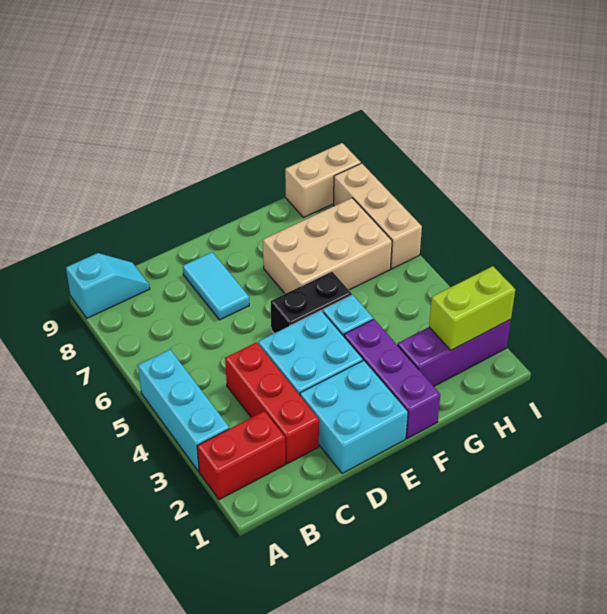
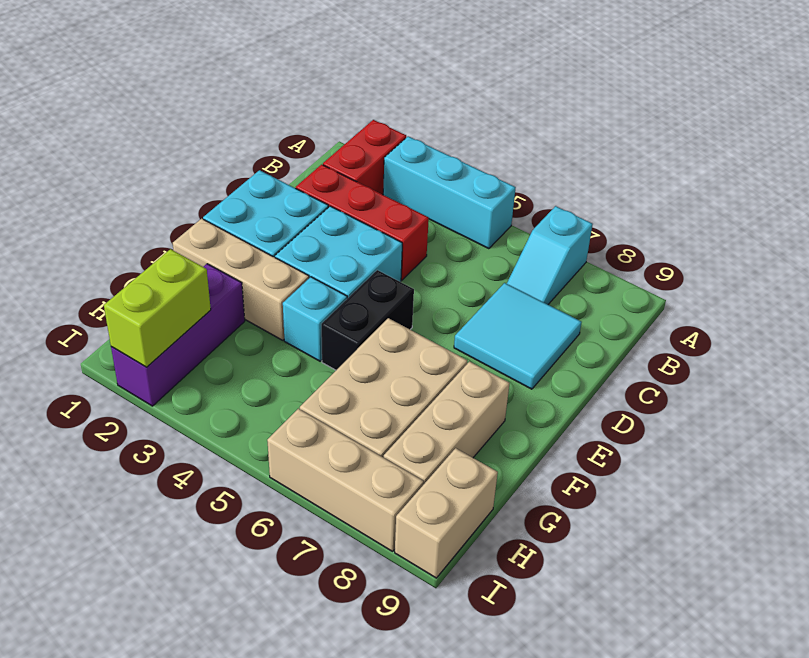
cyan slope A9:B9 level 1 top A -> cyan slope A7:B7 level 1 top A
cyan tile D7:D8 level 1 -> cyan tile C7:D8 level 1
purple brick F1:F3 level 1 -> tan brick F1:F3 level 1
none -> tan brick F8:H8 level 1

